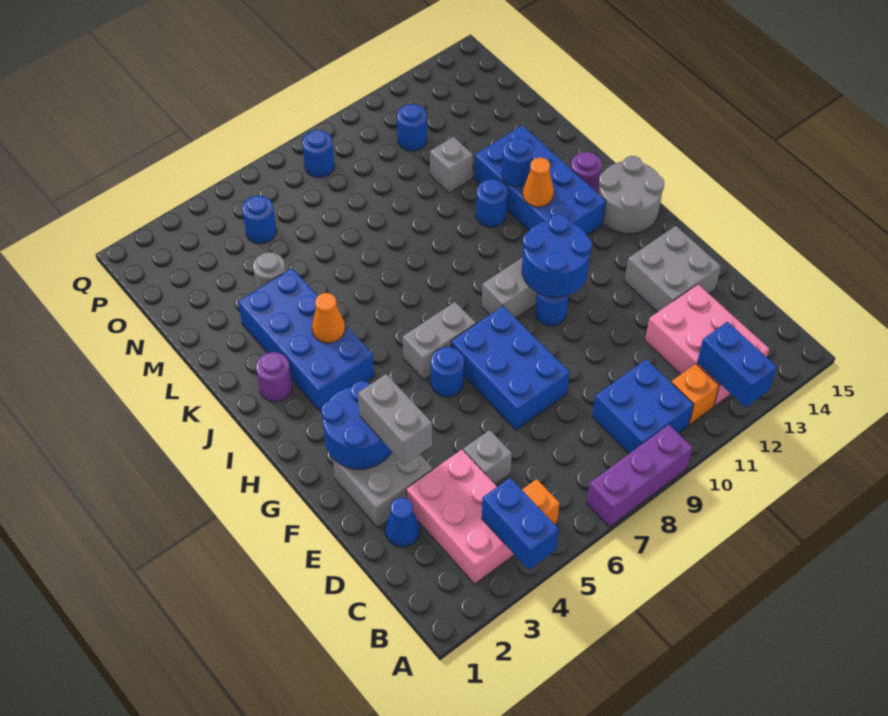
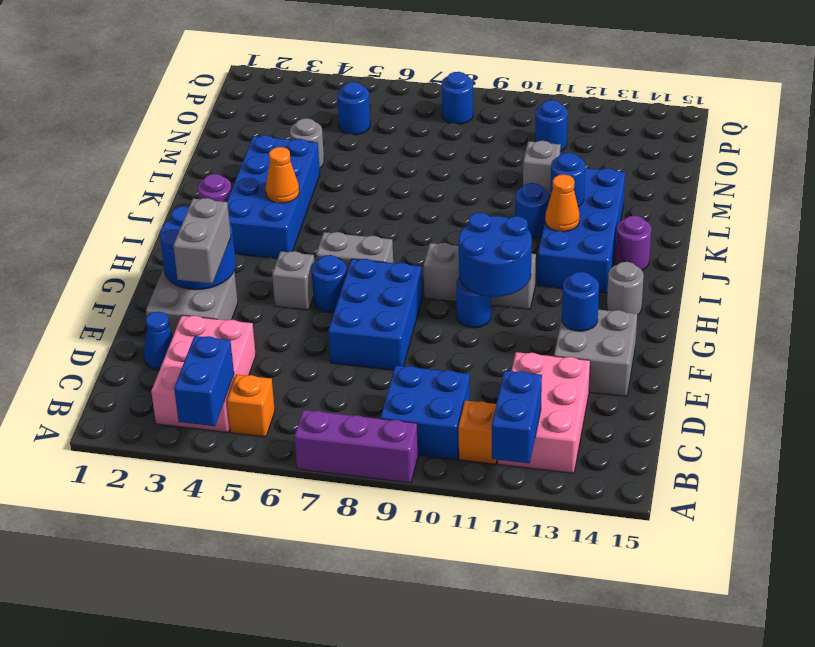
grey brick D5 level 1 -> grey brick G5 level 1
none -> blue round brick F13 level 2
grey round brick H14:I15 level 1 -> grey round brick H14 level 1

